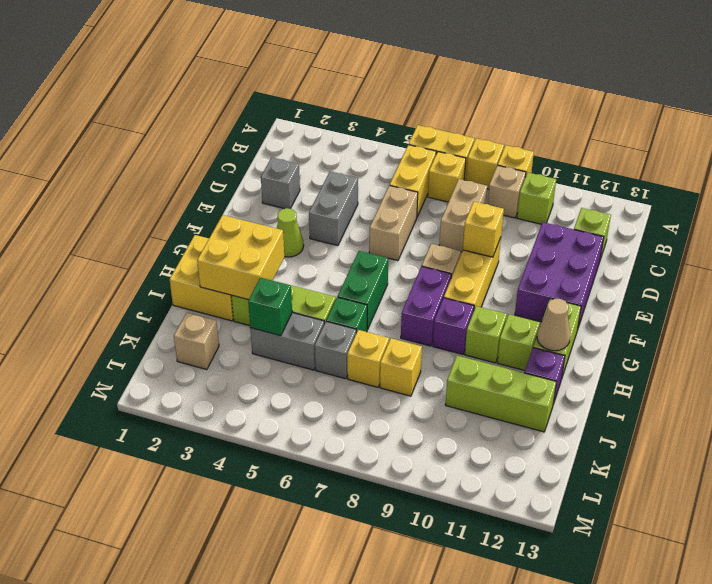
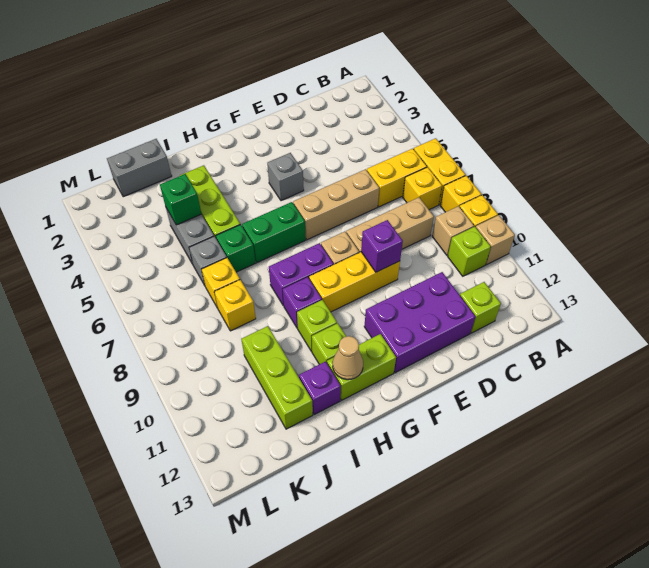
tan brick C8:D8 level 1 -> tan brick C8:E8 level 1
grey brick D2 level 1 -> grey brick F4 level 1
grey brick D4:E4 level 1 -> grey brick J1:K1 level 1
tan brick D6:E6 level 1 -> tan brick D6:F6 level 1
yellow brick E9 level 2 -> purple brick E9 level 2
lime cone F3 level 1 -> none
yellow brick H1:I2 level 1 -> none
yellow brick H2:I3 level 2 -> none
tan brick K2 level 1 -> tan brick A10 level 1

